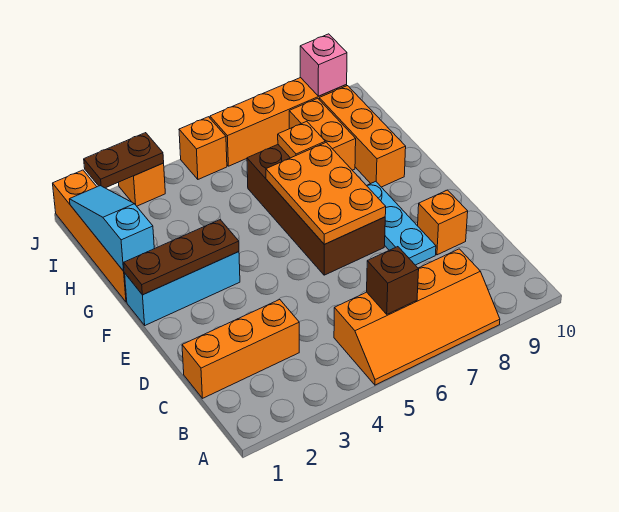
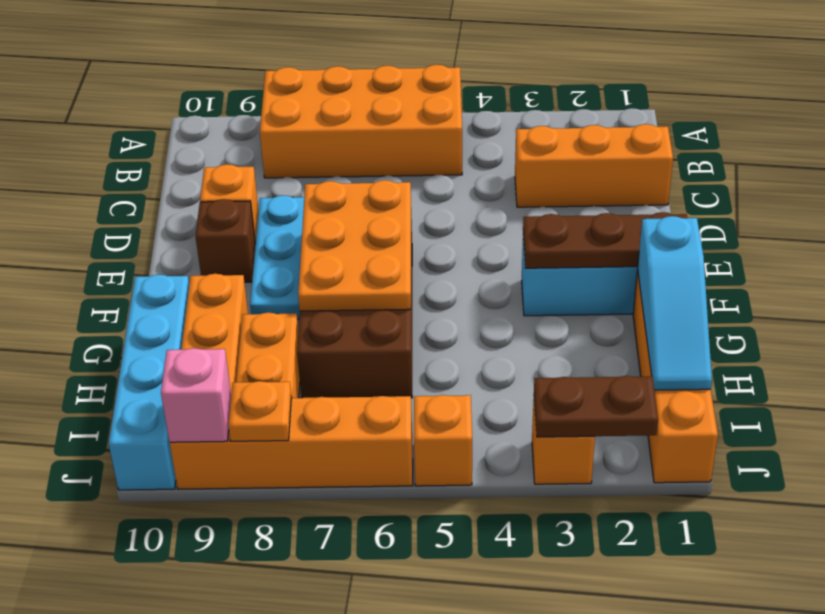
orange slope A5:B8 level 1 top B -> orange brick A5:B8 level 1
brown brick B6 level 2 -> brown brick E9 level 1
none -> cyan brick G10:J10 level 1
orange plate H7 level 2 -> orange plate J8 level 2

